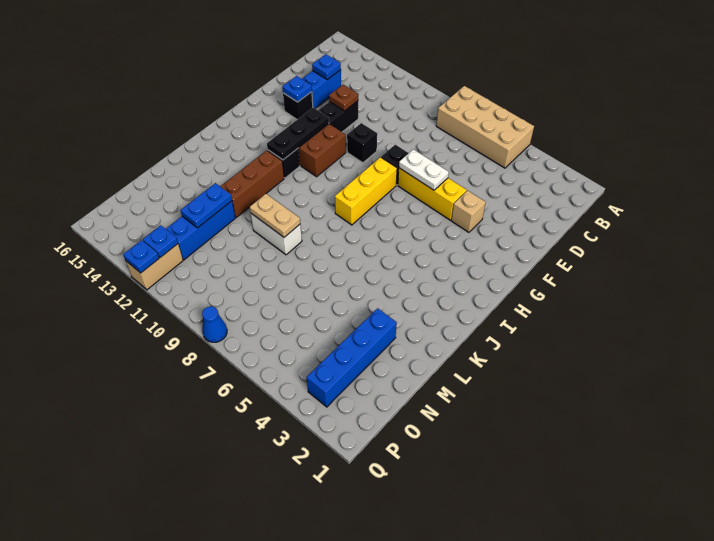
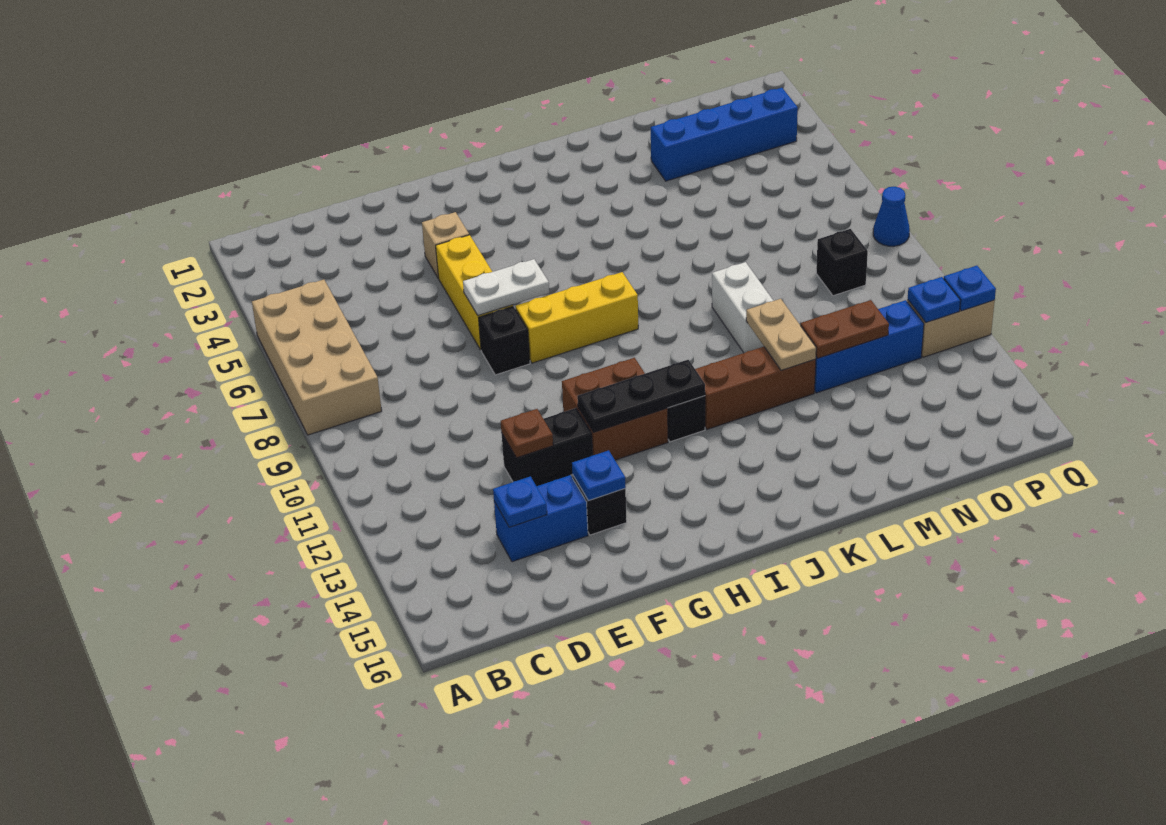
white plate F6:F7 level 2 -> white plate F7:G7 level 2
black brick F10 level 1 -> black brick O9 level 1
tan plate L9:L10 level 2 -> tan plate L11:L12 level 2
blue plate M12:N12 level 2 -> brown plate M12:N12 level 2

